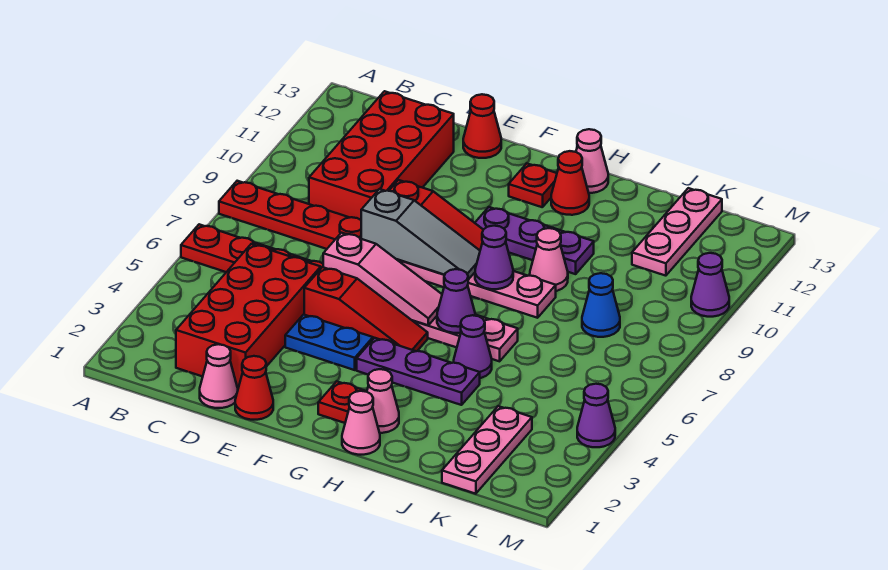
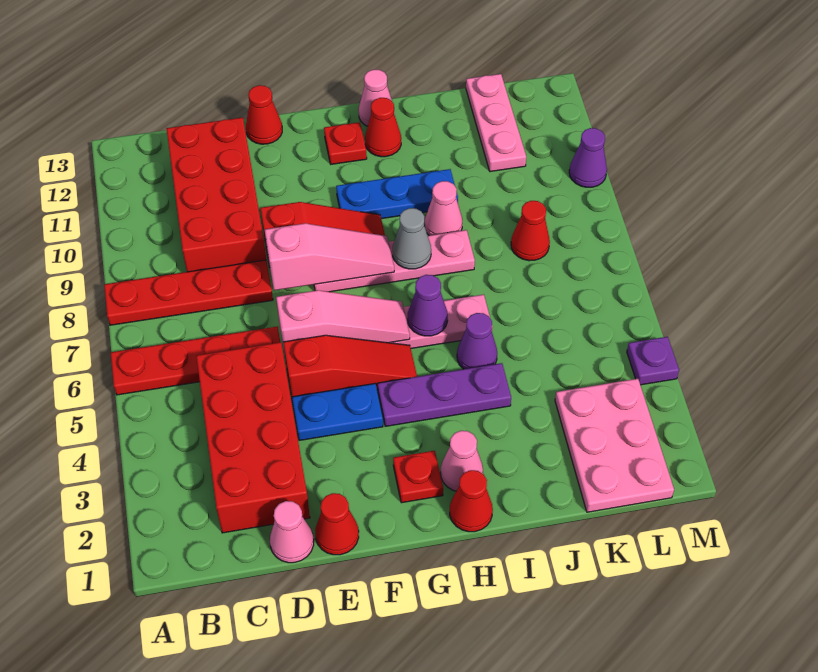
grey slope E8:G8 level 2 top E -> pink slope E8:G8 level 2 top E
purple plate G10:I10 level 1 -> blue plate G10:I10 level 1
pink cone H1 level 1 -> red cone H1 level 1
purple cone H8 level 2 -> grey cone H8 level 2
pink plate K1:K3 level 1 -> pink plate K1:L3 level 1
blue cone K8 level 1 -> red cone K8 level 1
purple cone M4 level 1 -> purple plate M4 level 1

